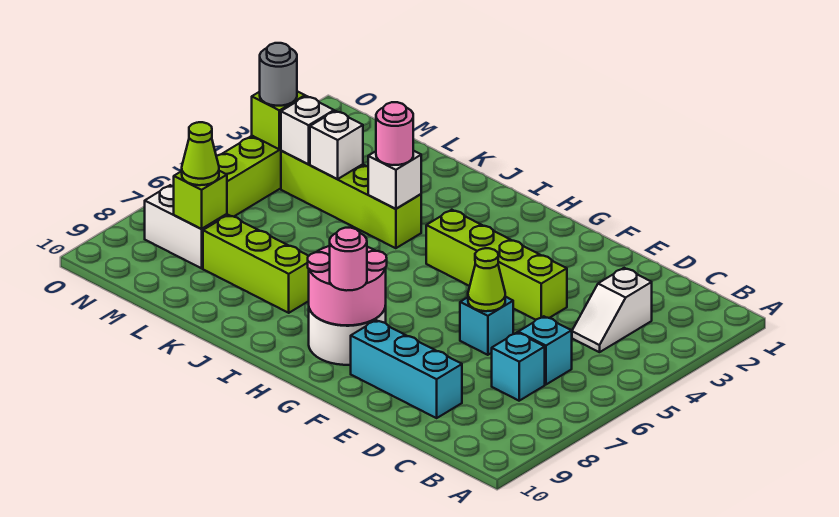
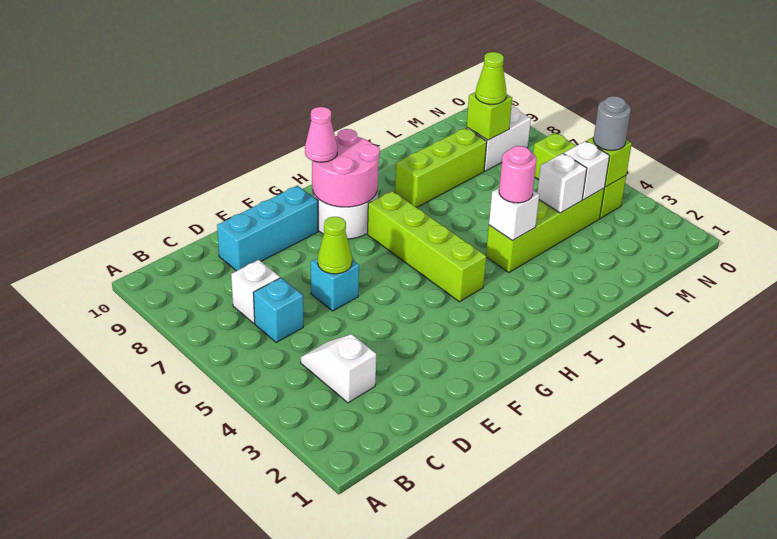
cyan brick C7 level 1 -> white brick C7 level 1
lime brick E4:H4 level 1 -> lime brick H4:H7 level 1
pink round brick G9 level 3 -> pink cone G9 level 3

